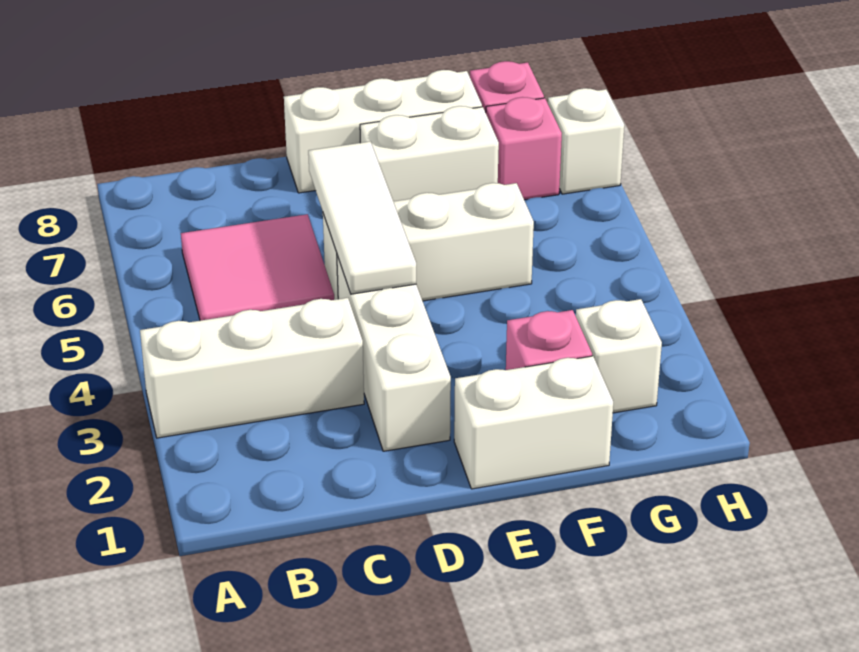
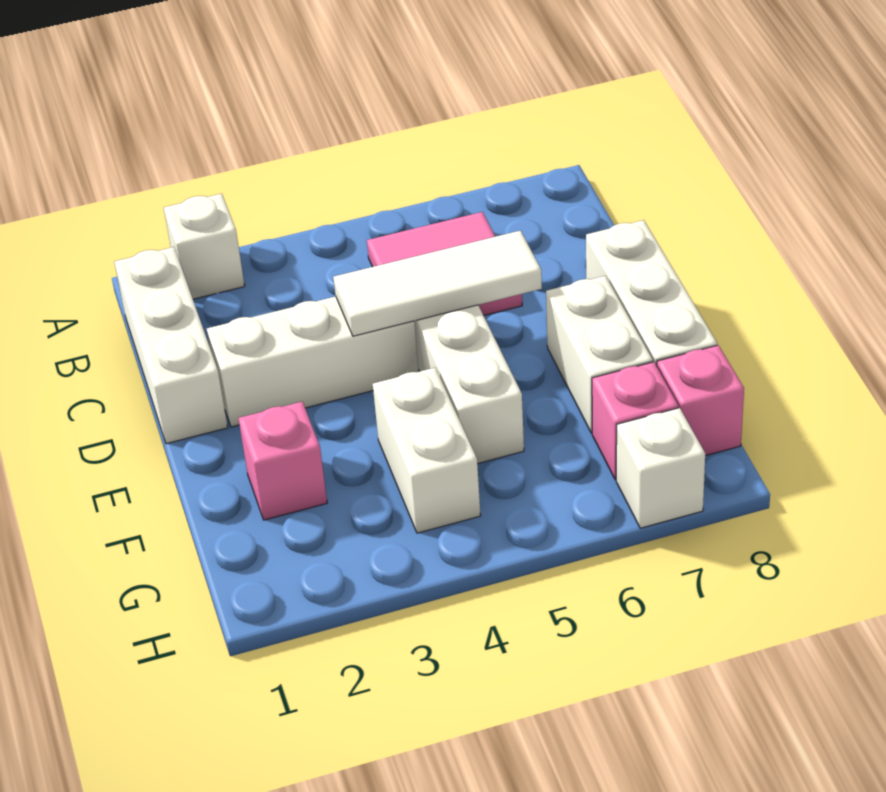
white brick A3:C3 level 1 -> white brick B1:D1 level 1
white brick E1:F1 level 1 -> white brick F4:G4 level 1
white brick G2 level 1 -> white brick A2 level 1

